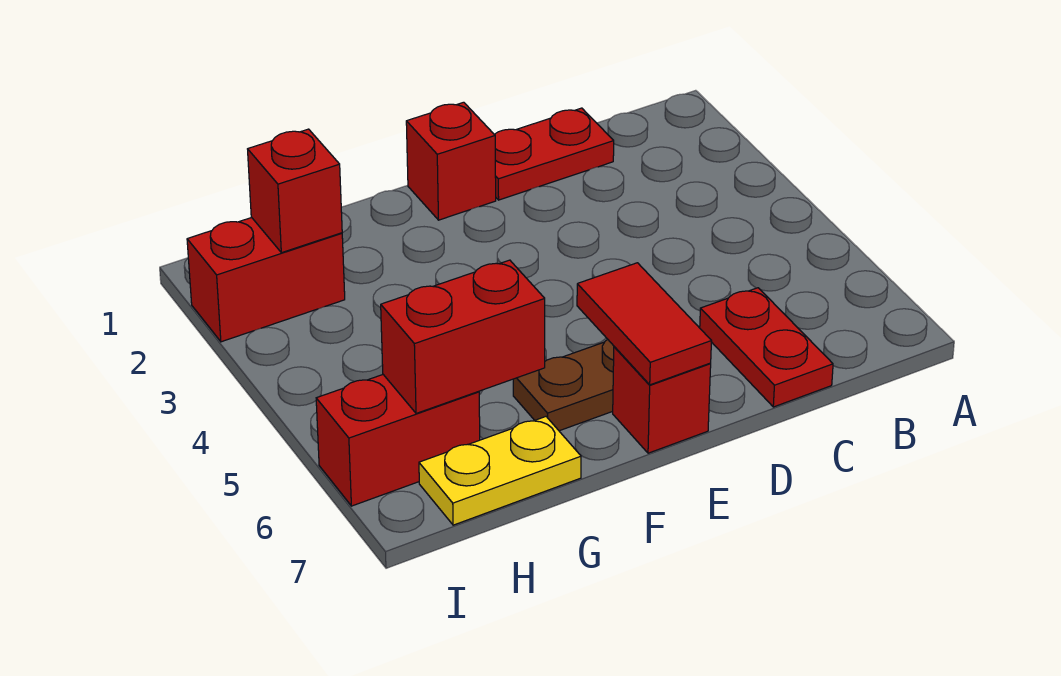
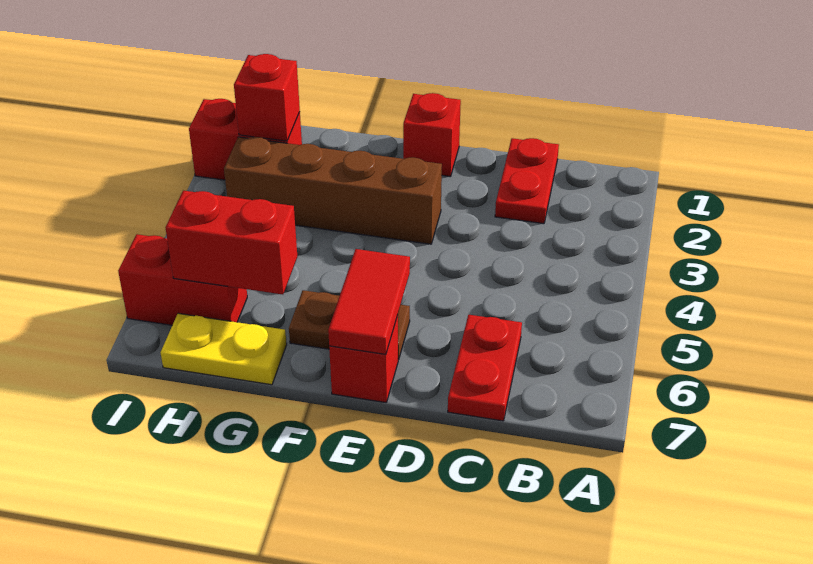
red plate C1:D1 level 1 -> red plate C1:C2 level 1
none -> brown brick E3:H3 level 1

